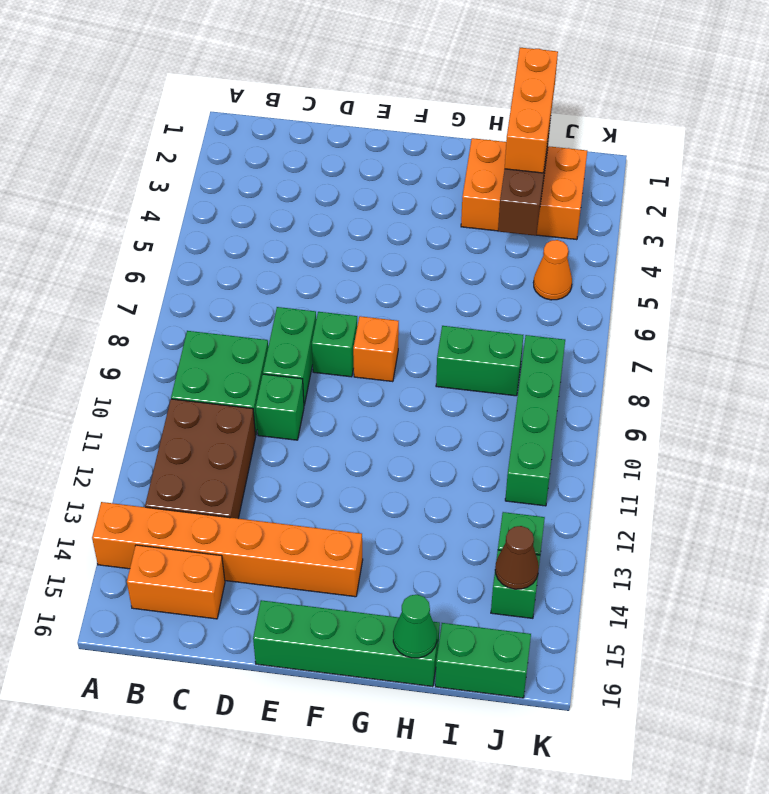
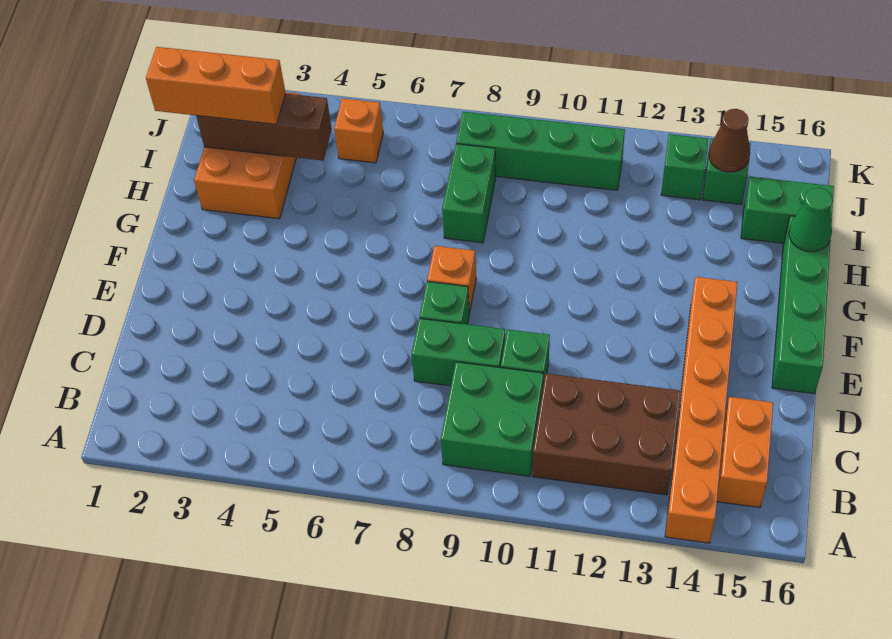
green brick I16:J16 level 1 -> green brick I15:I16 level 1
orange cone J5 level 1 -> orange brick J5 level 1

